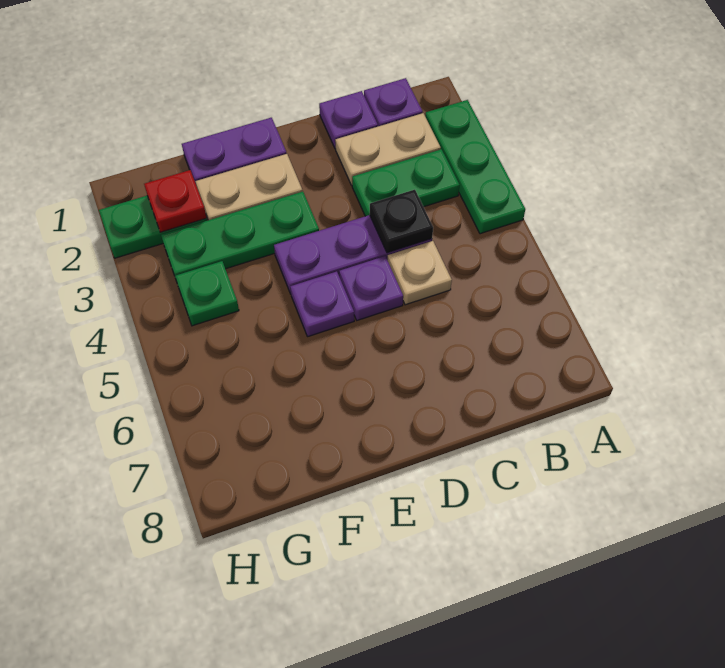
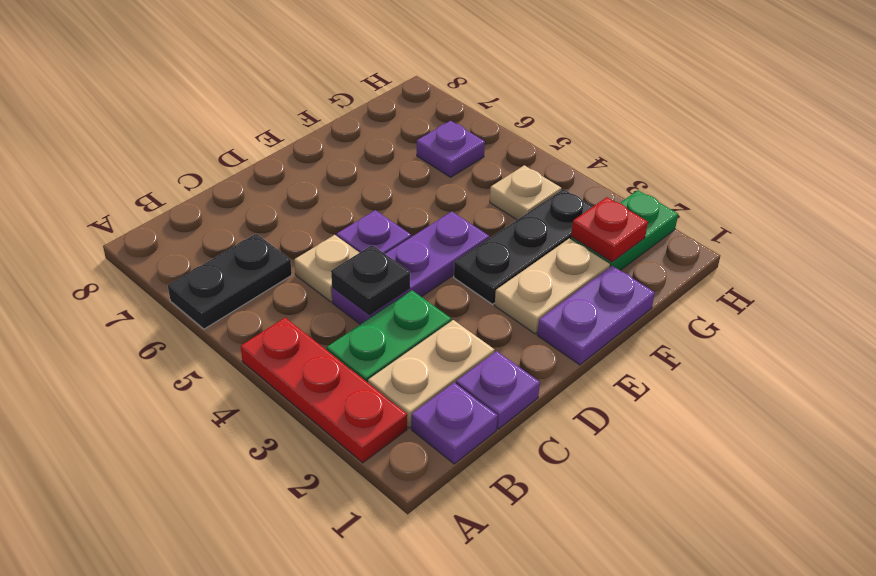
green plate A2:A4 level 1 -> red plate A2:A4 level 1
none -> black plate A6:B6 level 1
green plate E3:G3 level 1 -> black plate E3:G3 level 1
purple plate E5 level 1 -> purple plate G6 level 1
green plate G4 level 1 -> tan plate G4 level 1

